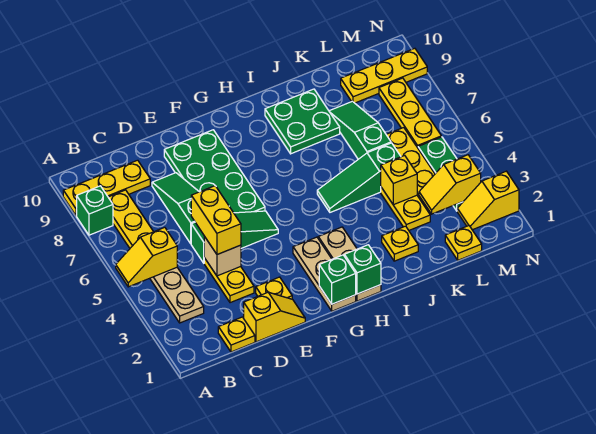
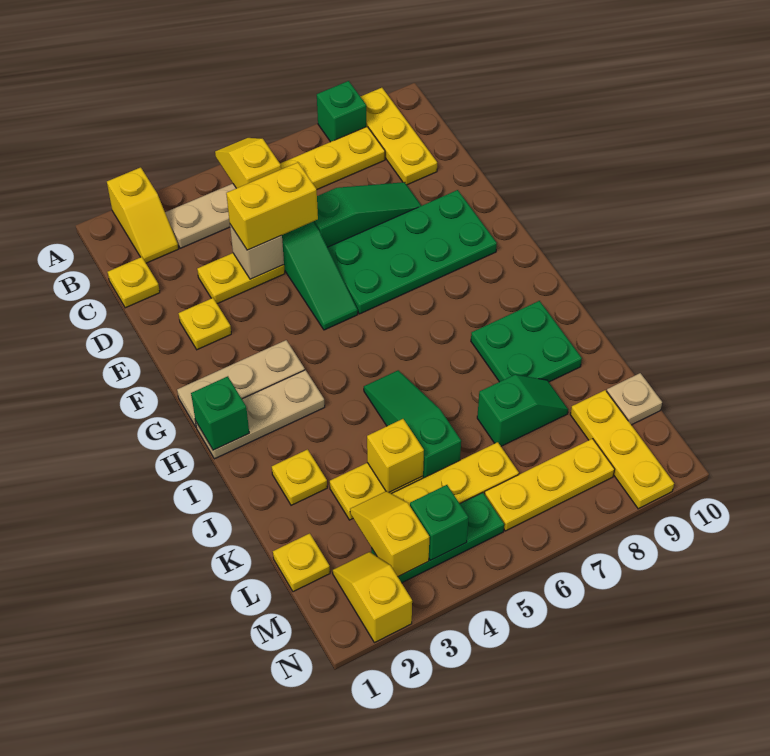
yellow slope D1:E1 level 1 top D -> yellow slope A2:B2 level 1 top A
green brick G1 level 2 -> green brick M4 level 2
green slope K6:K8 level 1 top 6 -> green slope K7:K8 level 1 top 7
none -> tan plate L10 level 1

